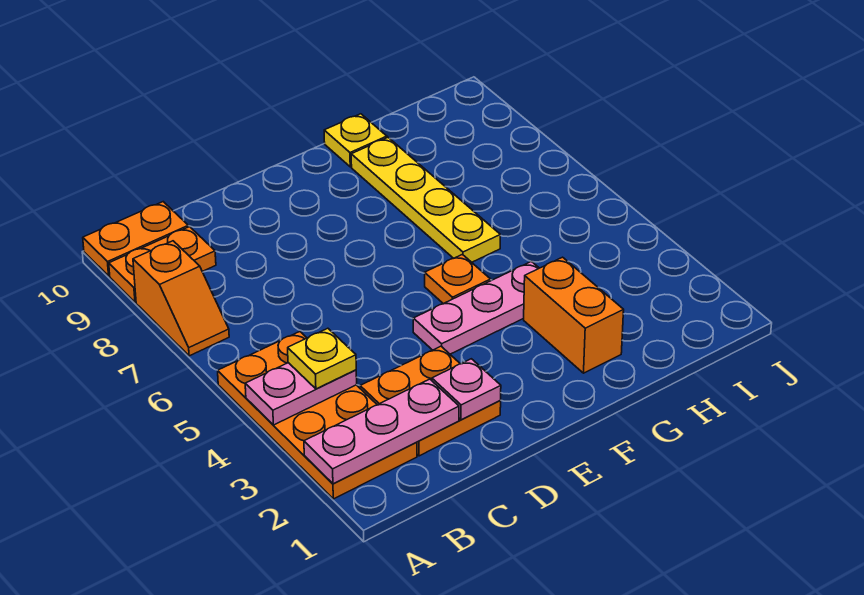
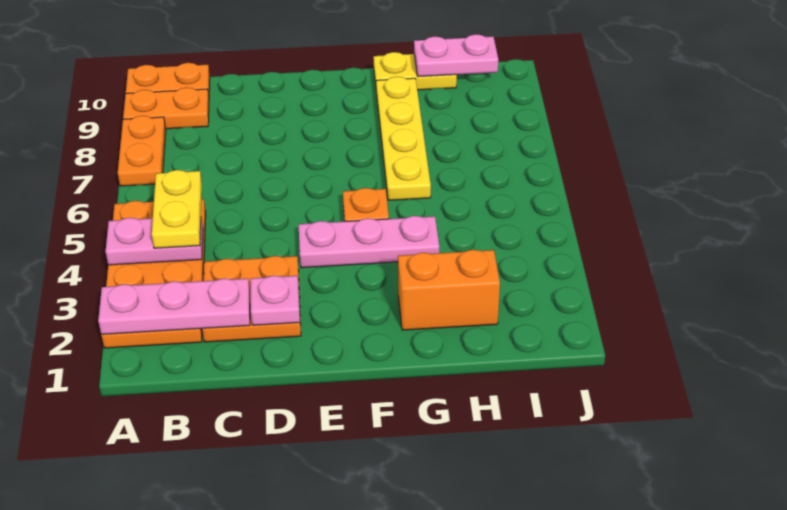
orange slope A7:A8 level 1 top 8 -> orange plate A7:A8 level 1
yellow plate B4 level 3 -> yellow plate B4:B5 level 3
orange brick G2:G3 level 1 -> orange brick G2:H2 level 1
yellow plate G10 level 1 -> yellow plate G10:H10 level 1
none -> pink plate H10:I10 level 2

